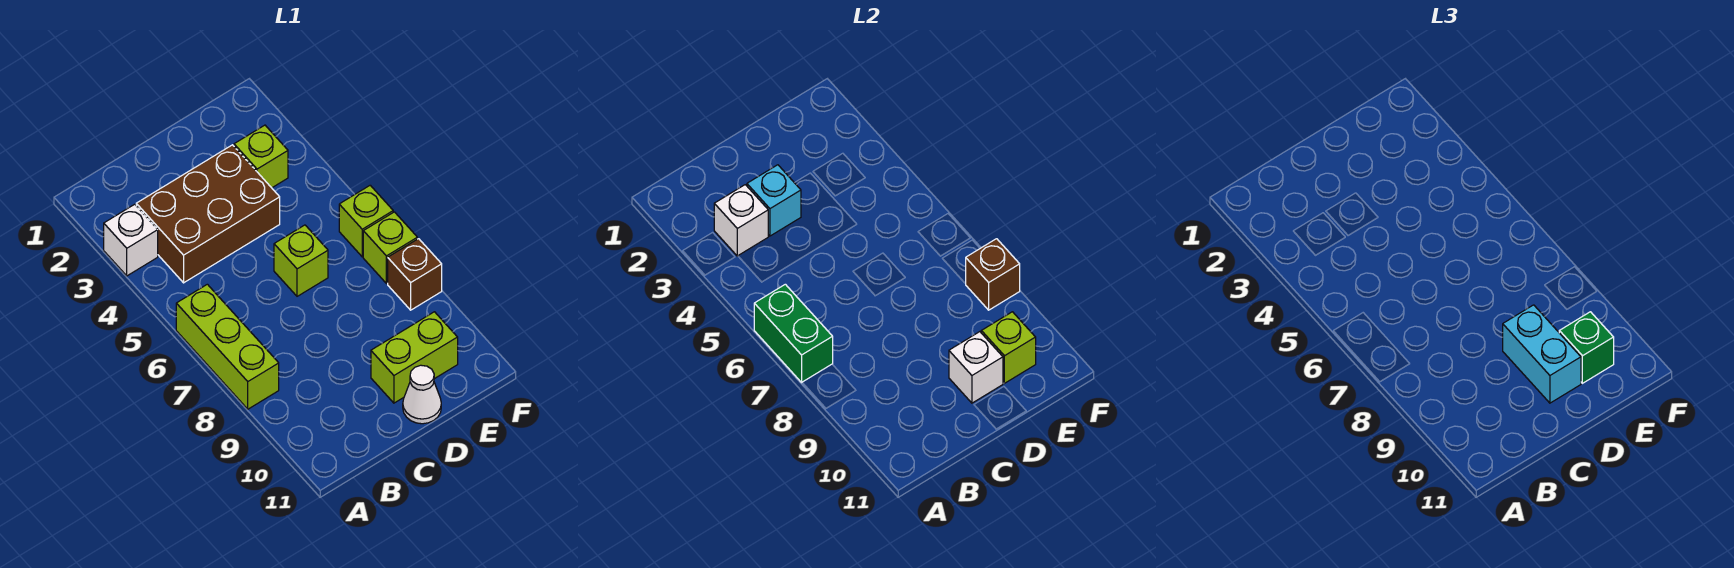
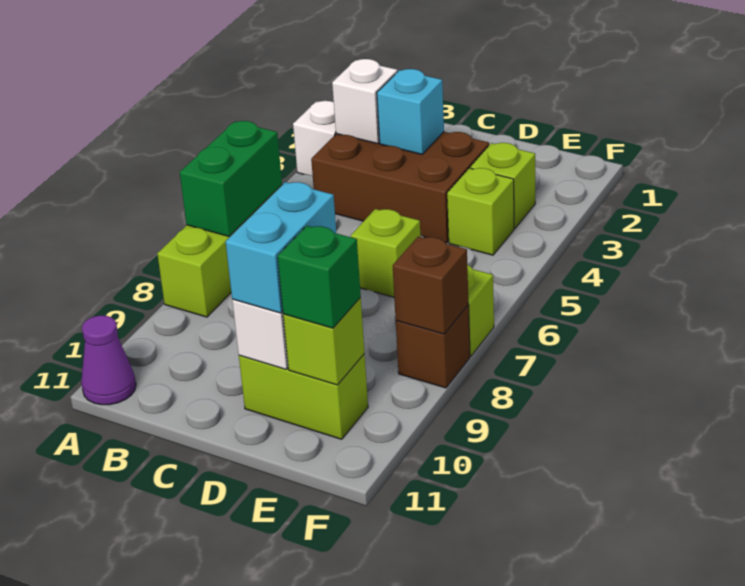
none -> purple cone A11 level 1
white cone D11 level 1 -> none
lime brick F6 level 1 -> lime brick E4 level 1

